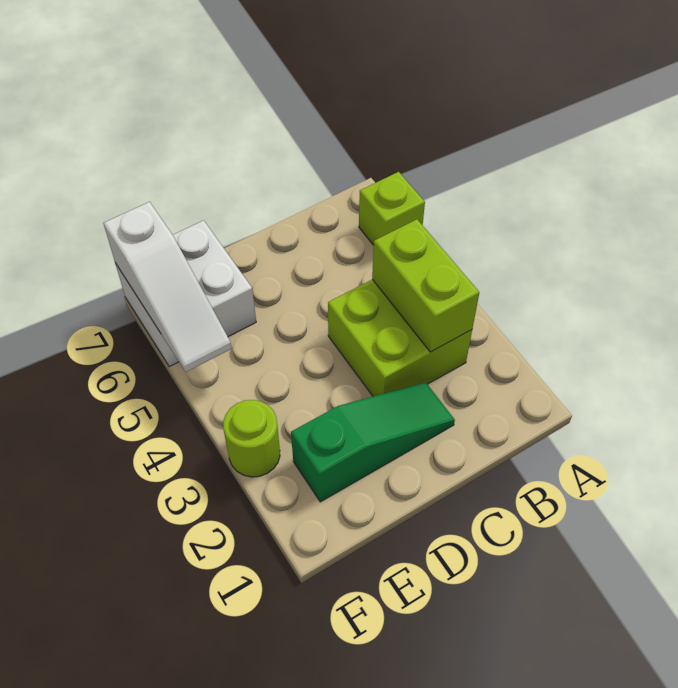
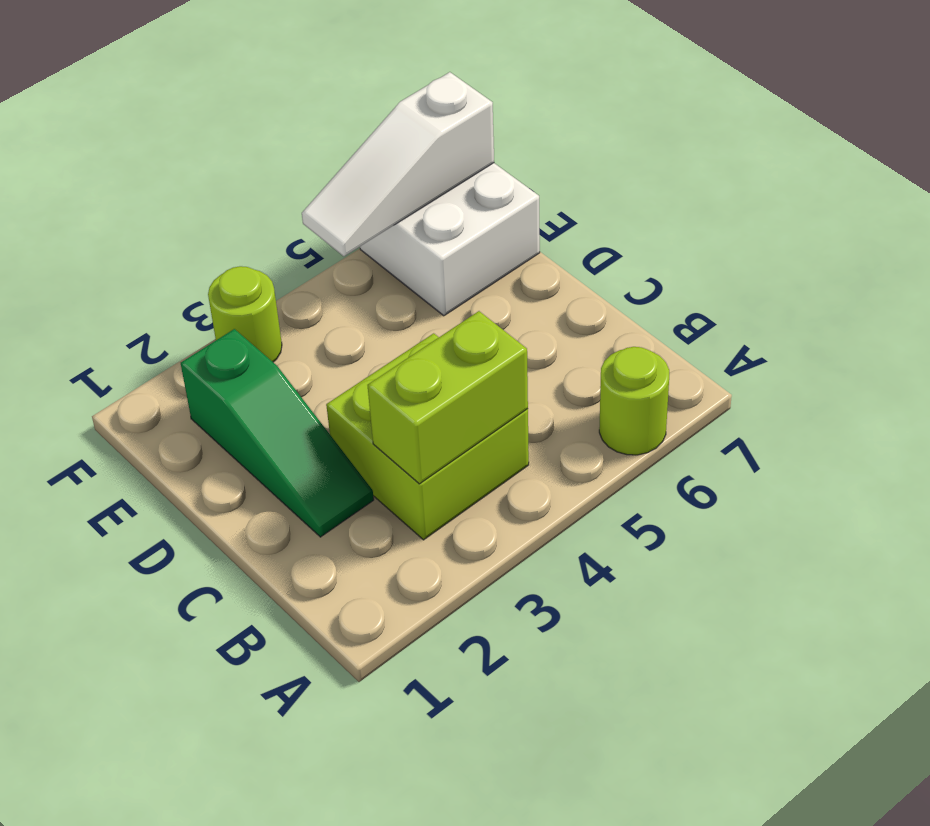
lime brick A6 level 1 -> lime round brick A6 level 1

